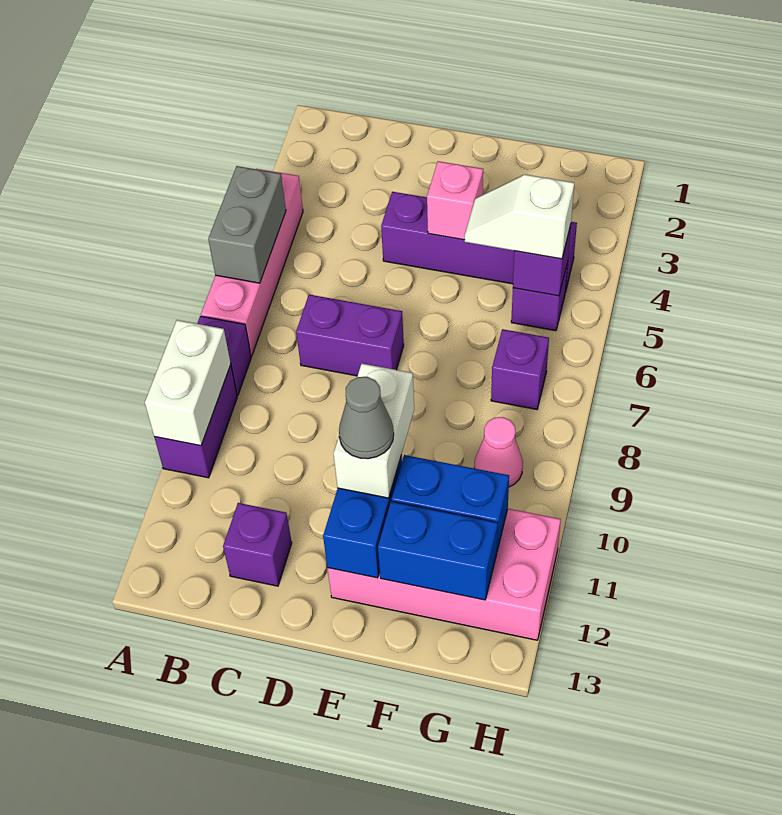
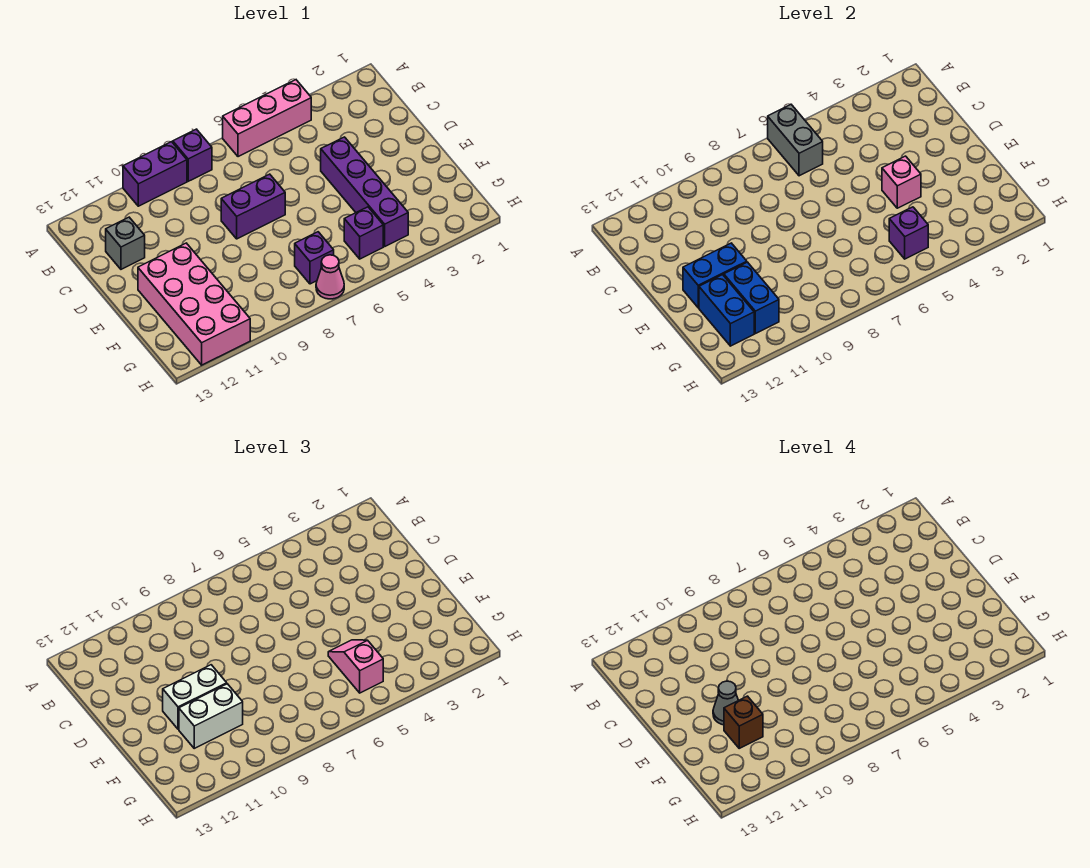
pink brick A4:A7 level 1 -> pink brick A4:A6 level 1
grey brick A5:A6 level 2 -> grey brick A6:B6 level 2
white brick A9:A10 level 2 -> white brick F10:F11 level 3
purple brick C7:D7 level 1 -> purple brick D7:D8 level 1
purple brick C12 level 1 -> grey brick C12 level 1
white slope F5:G5 level 3 top G -> pink slope F5:G5 level 3 top G
none -> brown brick F11 level 4
pink cone G9 level 1 -> pink cone H7 level 1

